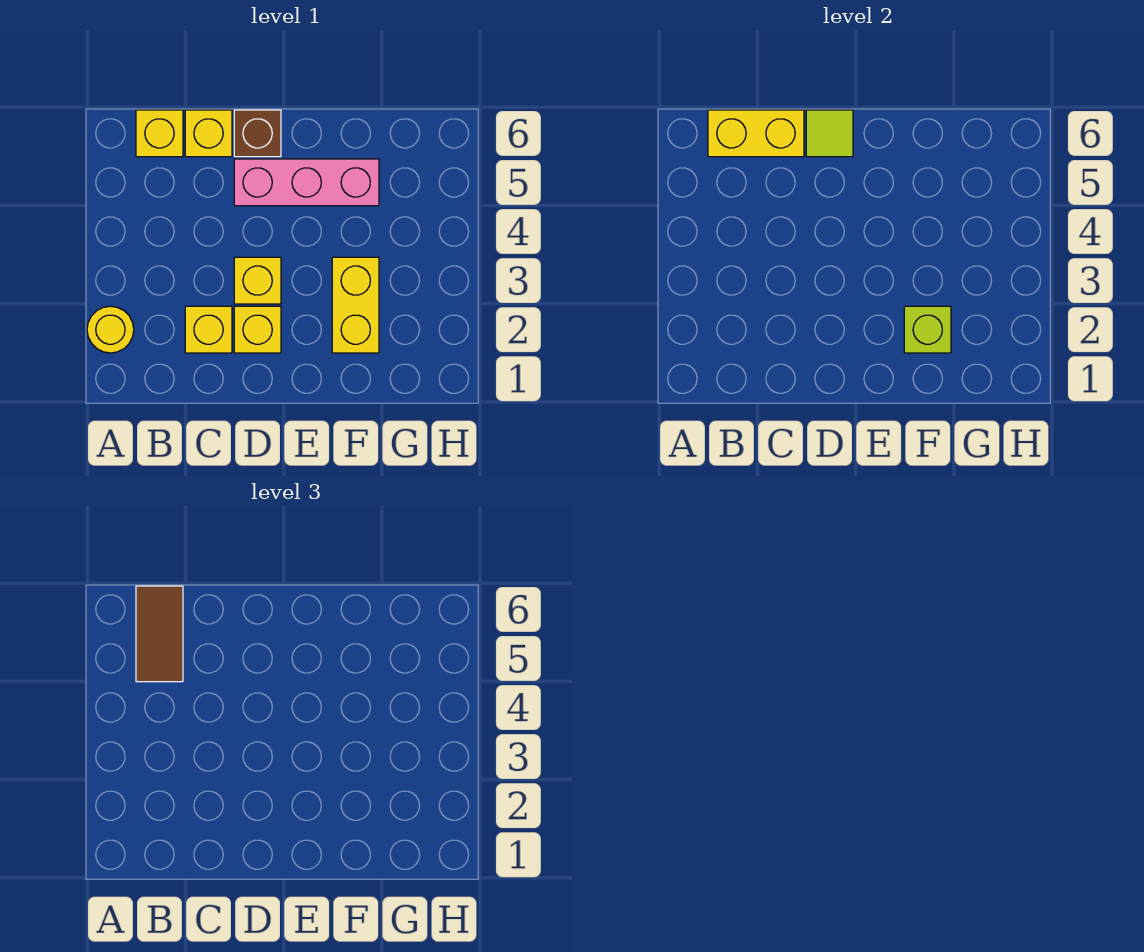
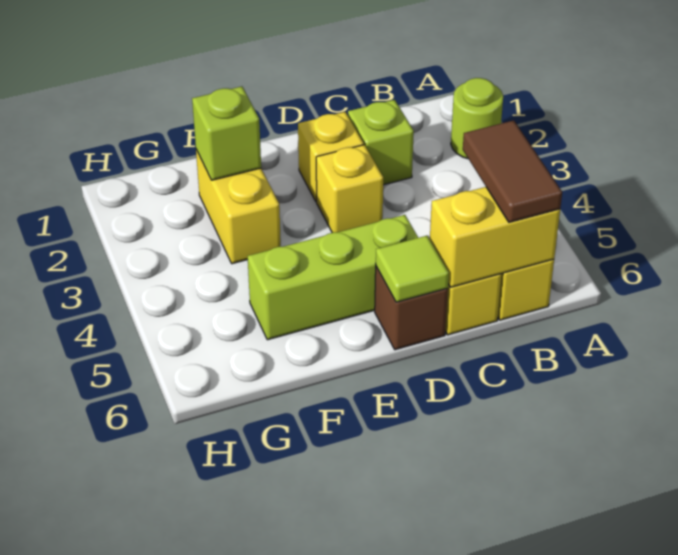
yellow round brick A2 level 1 -> lime round brick A2 level 1
yellow brick C2 level 1 -> lime brick C2 level 1
pink brick D5:F5 level 1 -> lime brick D5:F5 level 1

